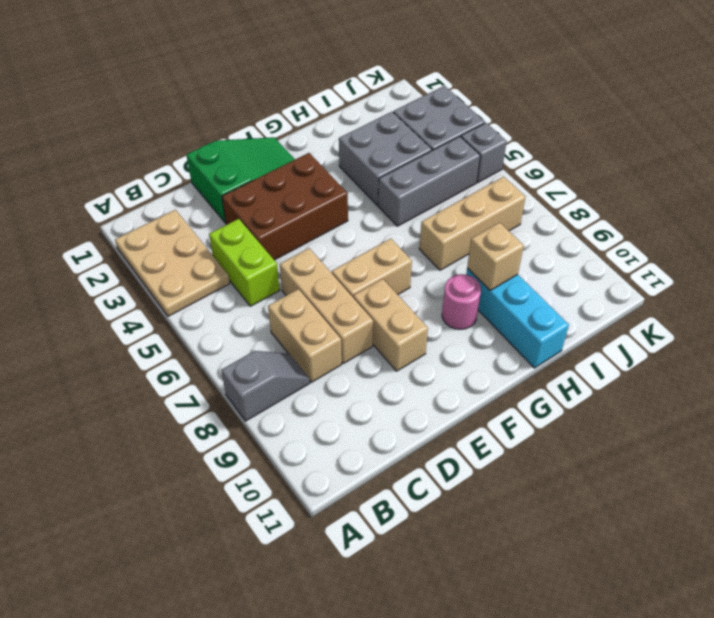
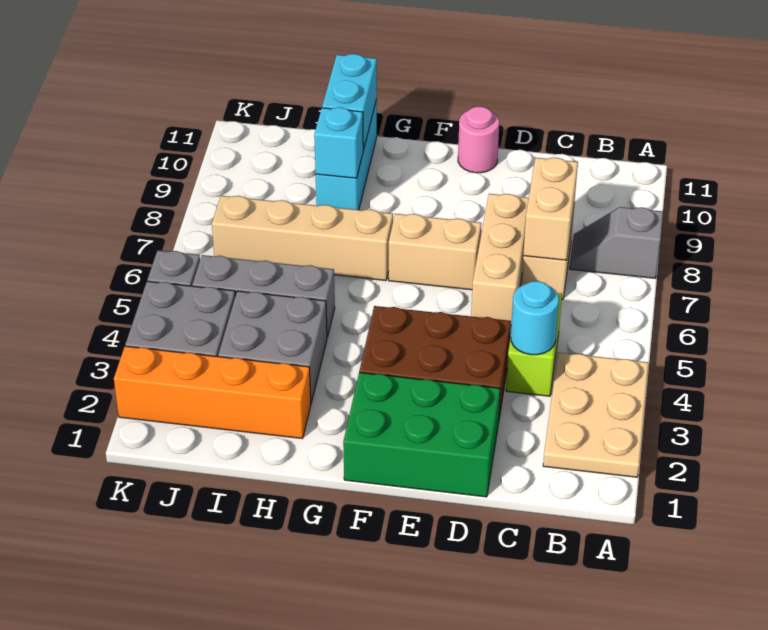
none -> cyan round brick C4 level 2
green slope D1:F2 level 1 top D -> green brick D1:F2 level 1
tan brick E8:E9 level 1 -> tan brick C7:C8 level 2
pink round brick G9 level 1 -> pink round brick E11 level 1
none -> orange brick H2:K2 level 1
tan brick H7:J7 level 1 -> tan brick G7:J7 level 1
tan brick H9 level 2 -> cyan brick H9 level 2
none -> cyan brick H10:H11 level 2

